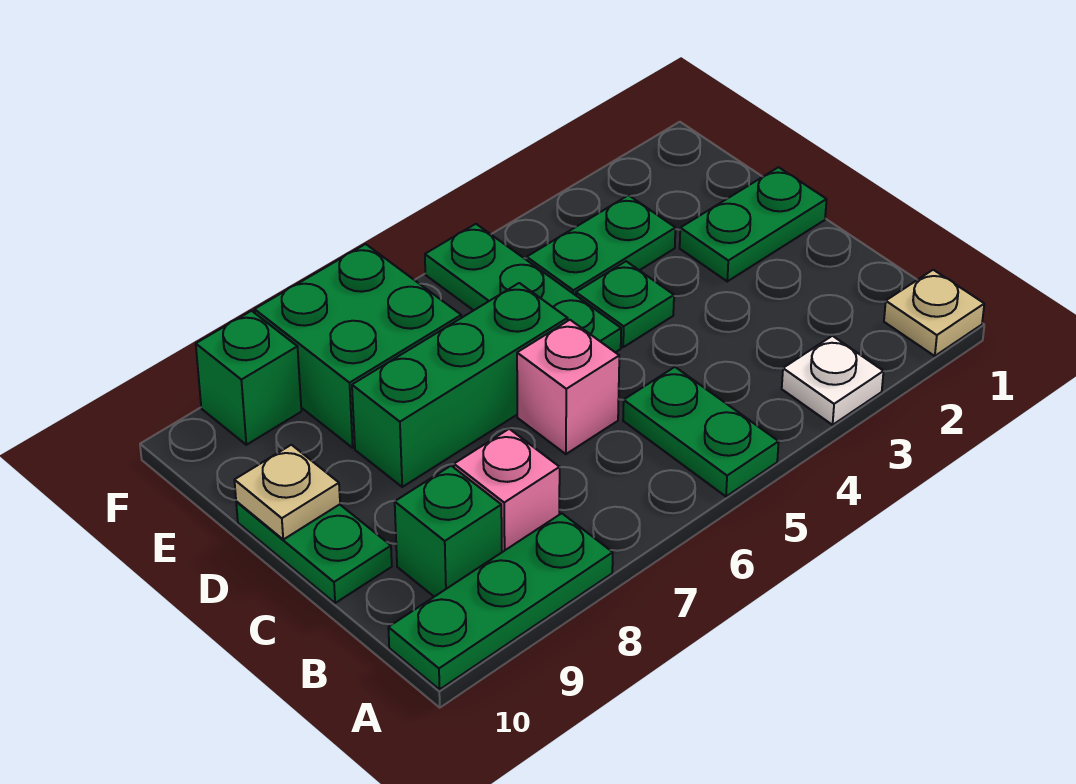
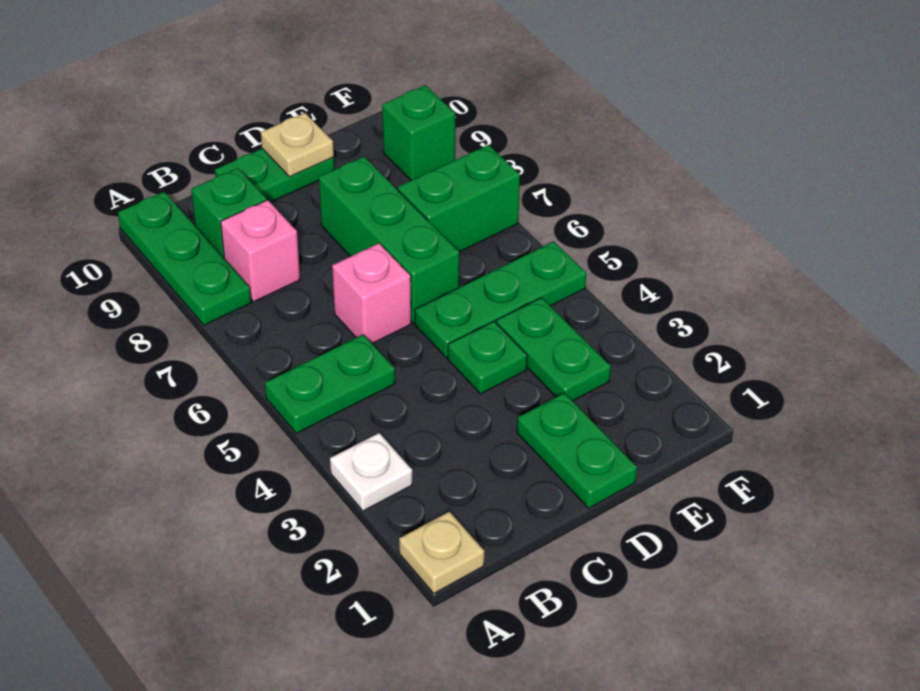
green brick E7:F8 level 1 -> green brick E7:F7 level 1

